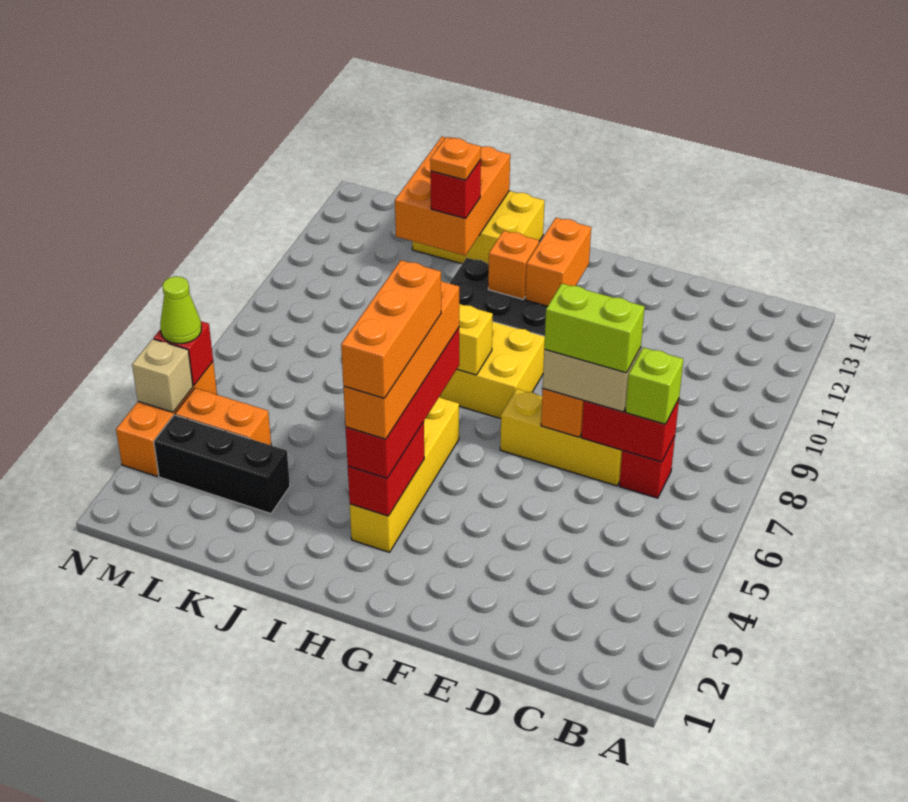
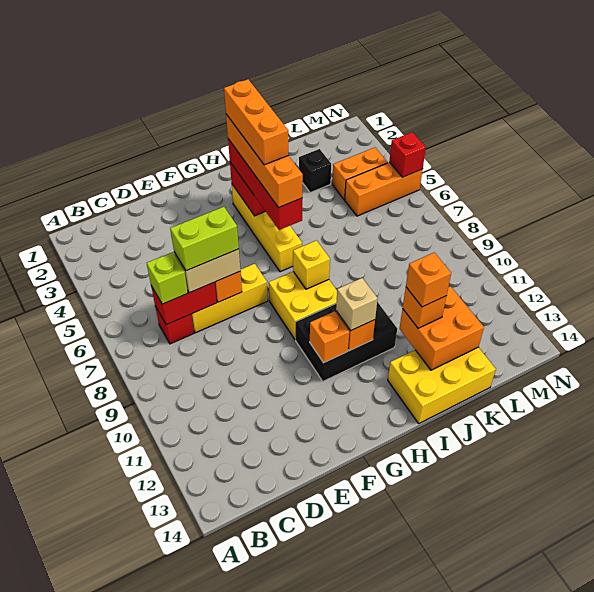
orange brick G11:G12 level 2 -> orange brick G11 level 2
orange brick J12:K14 level 2 -> orange brick J12:K13 level 2
red brick J12 level 3 -> orange brick J12 level 3
orange plate J12 level 4 -> orange brick J12 level 4
black brick K3:M3 level 1 -> black brick K3 level 1
orange brick N3:N5 level 1 -> orange brick L5:N5 level 1
tan brick N4 level 2 -> tan brick H11 level 3
lime cone N5 level 3 -> none

